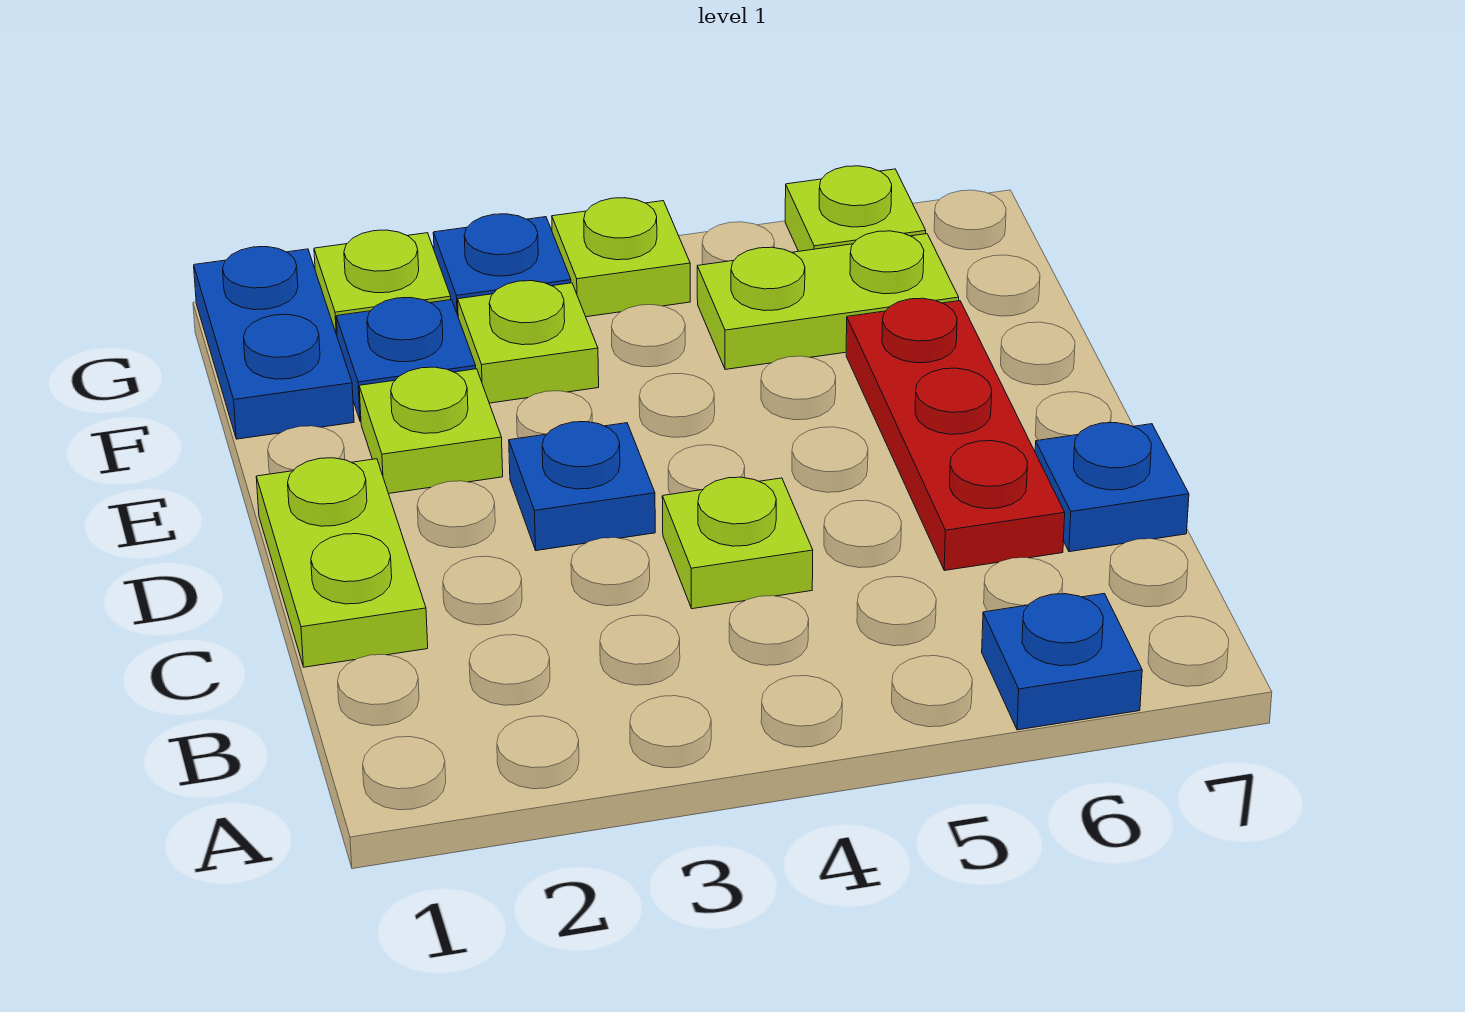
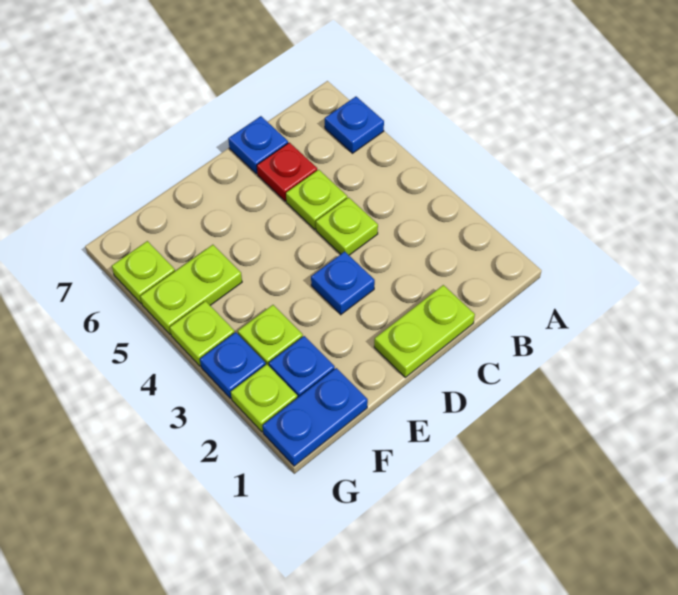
red plate C6:E6 level 1 -> red plate C6 level 1
lime plate E2 level 1 -> lime plate C5 level 1
lime plate F5:F6 level 1 -> lime plate F5:G5 level 1

